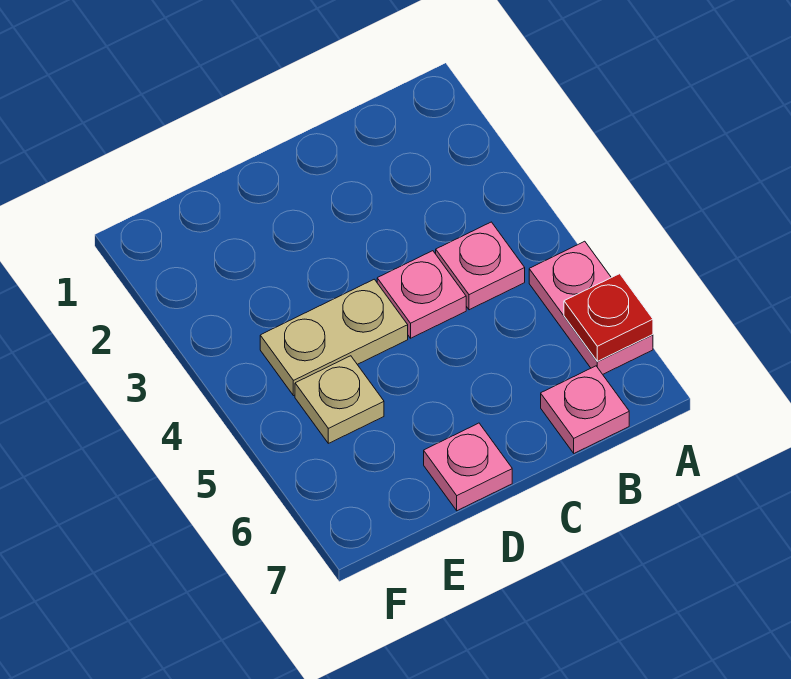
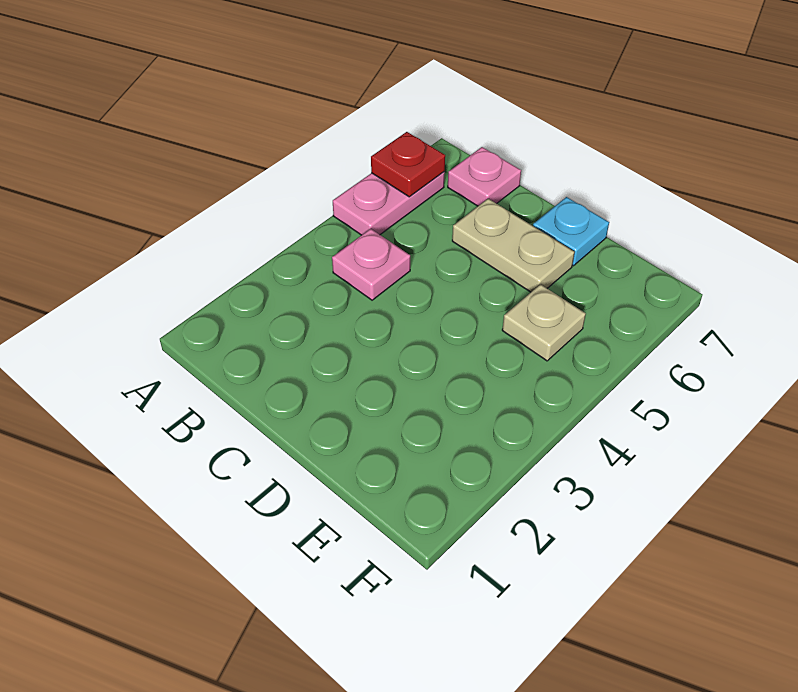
pink plate C4 level 1 -> none
tan plate D4:E4 level 1 -> tan plate C6:D6 level 1
pink plate D7 level 1 -> cyan plate D7 level 1

